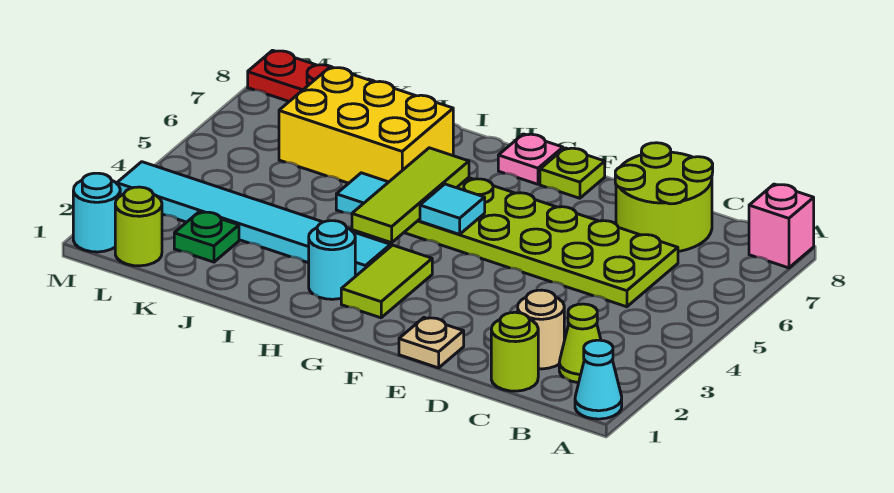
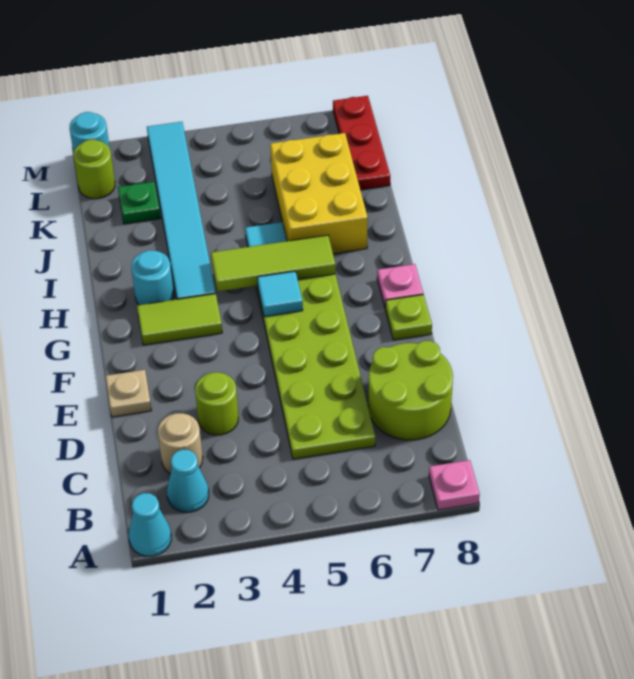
pink brick A8 level 1 -> pink plate A8 level 1
lime cone B2 level 1 -> cyan cone B2 level 1
lime round brick C1 level 1 -> lime round brick D3 level 1

